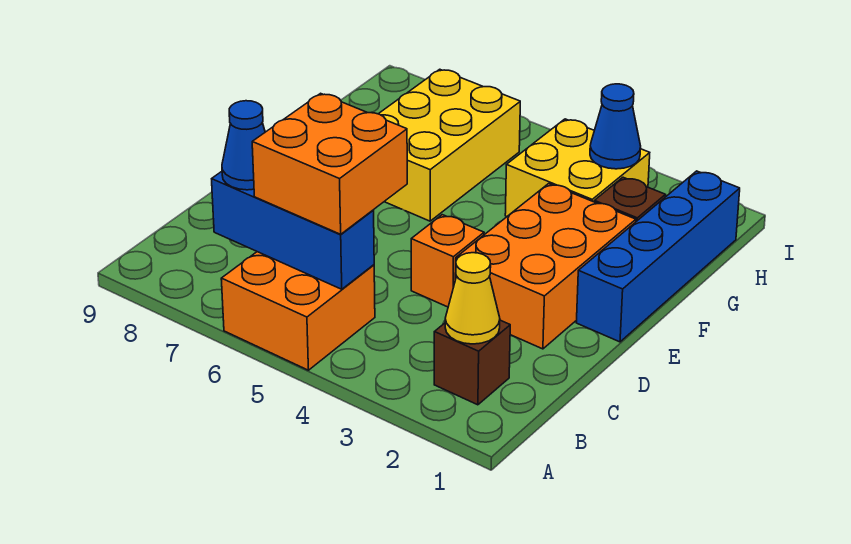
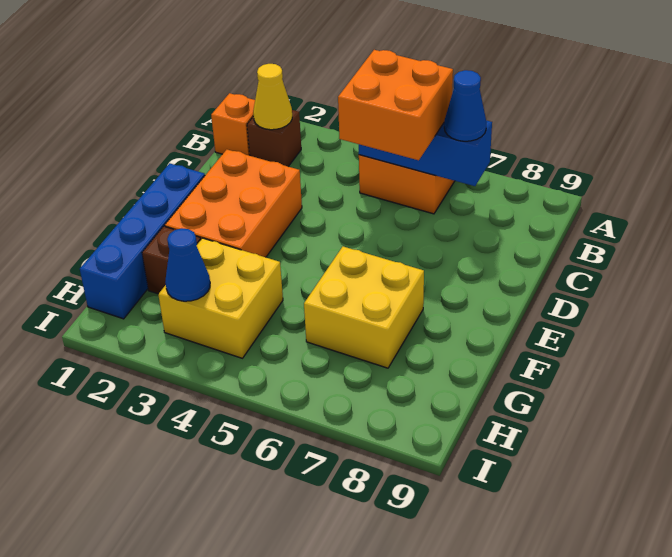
orange brick D4 level 1 -> orange brick B1 level 1
yellow brick F6:H7 level 1 -> yellow brick F6:G7 level 1

